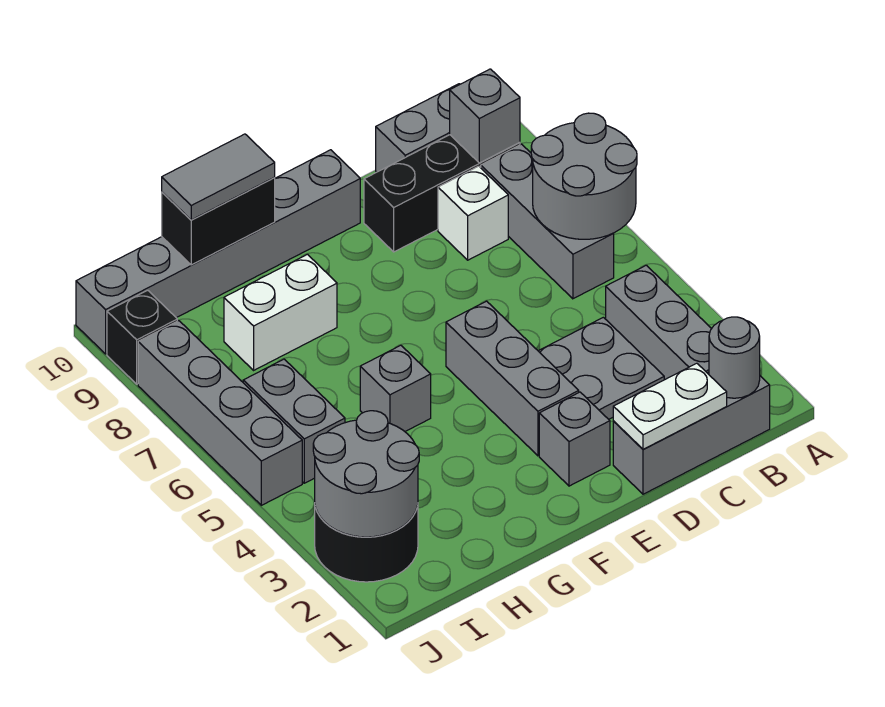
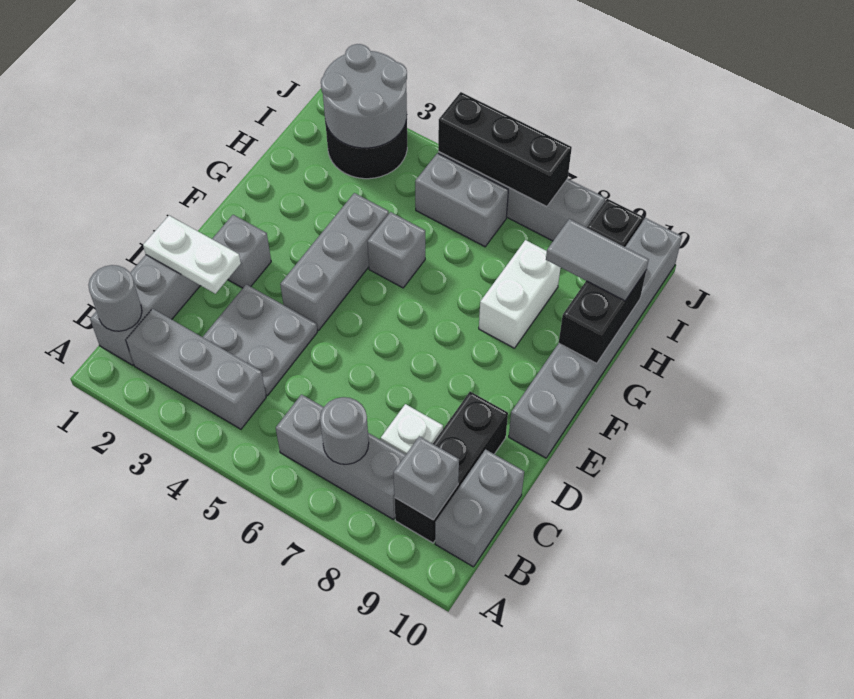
grey round brick A6:B7 level 2 -> grey round brick B7 level 2
white plate C1:D1 level 2 -> white plate D1:D2 level 2
grey brick E3:E5 level 1 -> grey brick E4:G4 level 1
grey tile G10:H10 level 3 -> grey tile H9:H10 level 3
none -> black brick J5:J7 level 2

